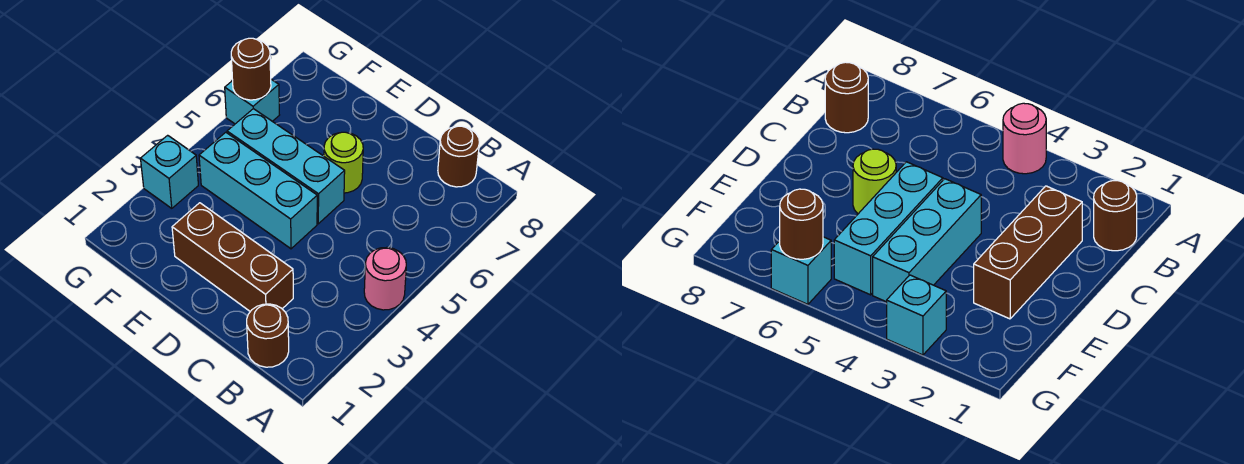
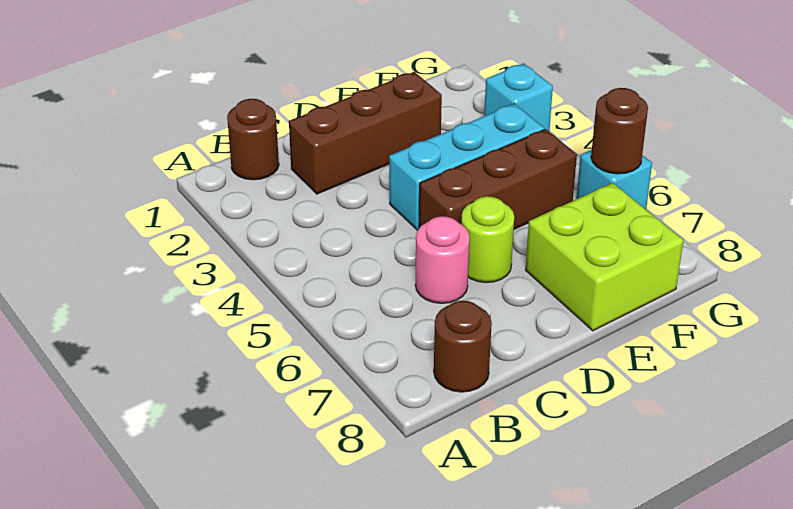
pink round brick A4 level 1 -> pink round brick C6 level 1
cyan brick D5:F5 level 1 -> brown brick D5:F5 level 1
none -> lime brick E7:F8 level 1

